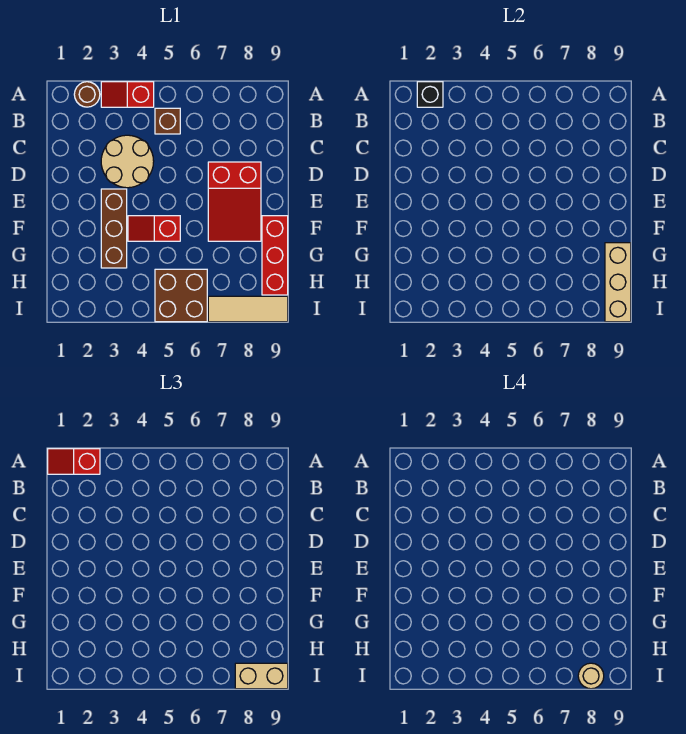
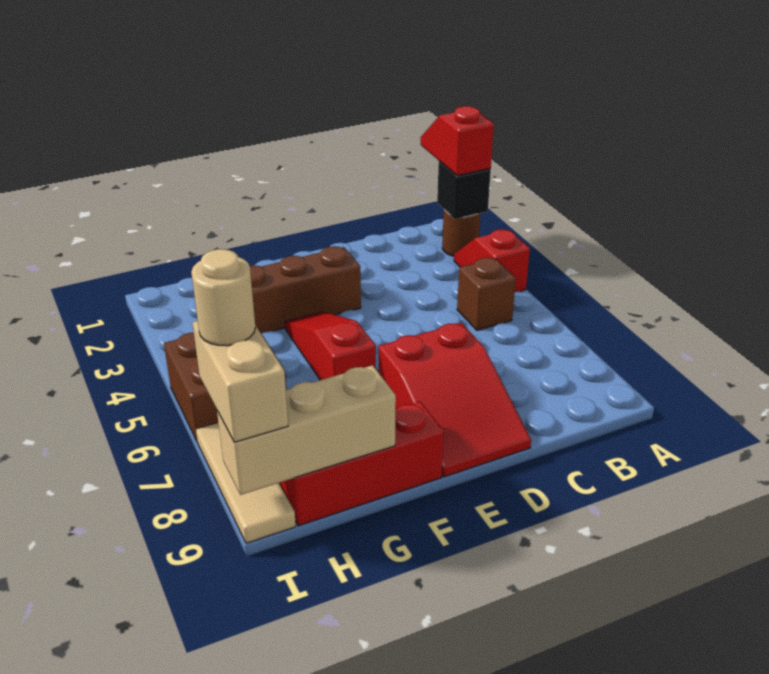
tan round brick C3:D4 level 1 -> none
red slope D7:F8 level 1 top D -> red slope D7:E9 level 1 top 7
red slope F4:F5 level 1 top 5 -> red slope F4:F6 level 1 top 6

